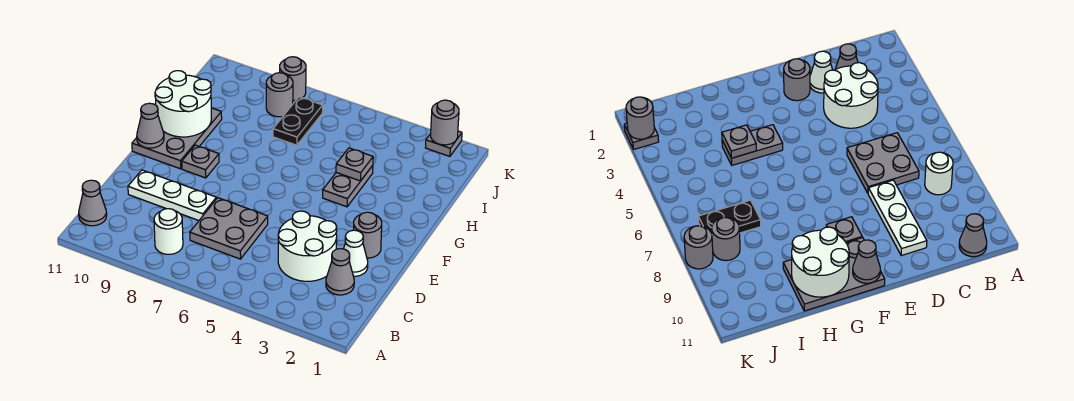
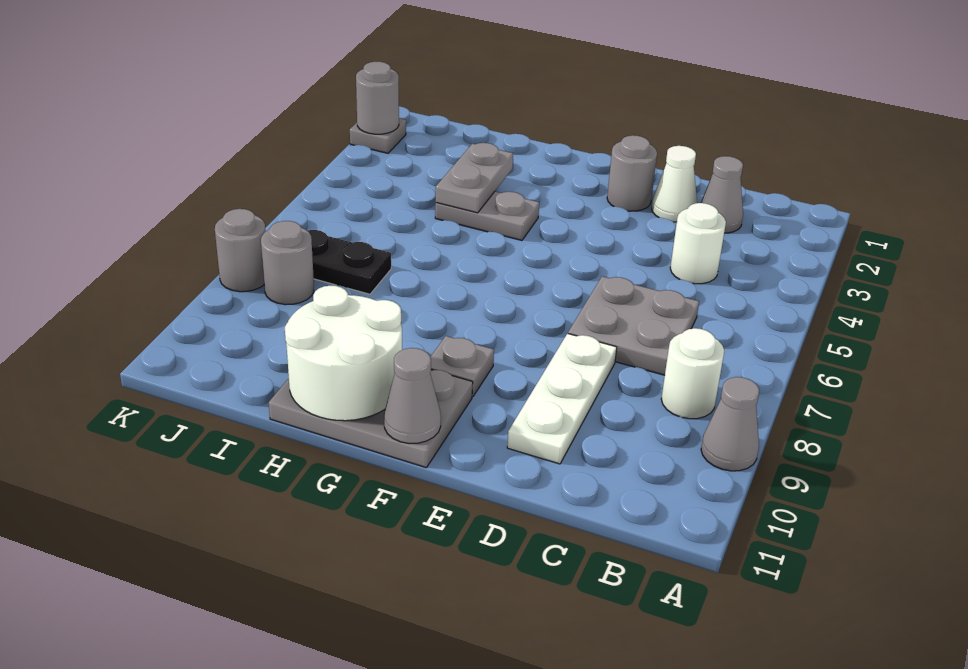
grey cone B11 level 1 -> grey cone A9 level 1
white round brick C3:D4 level 1 -> white round brick C4 level 1
grey plate H4 level 2 -> grey plate H3:H4 level 2

